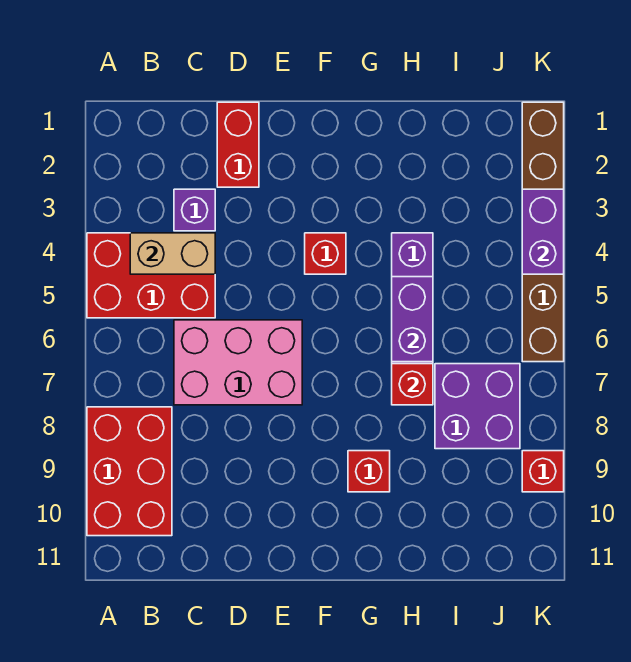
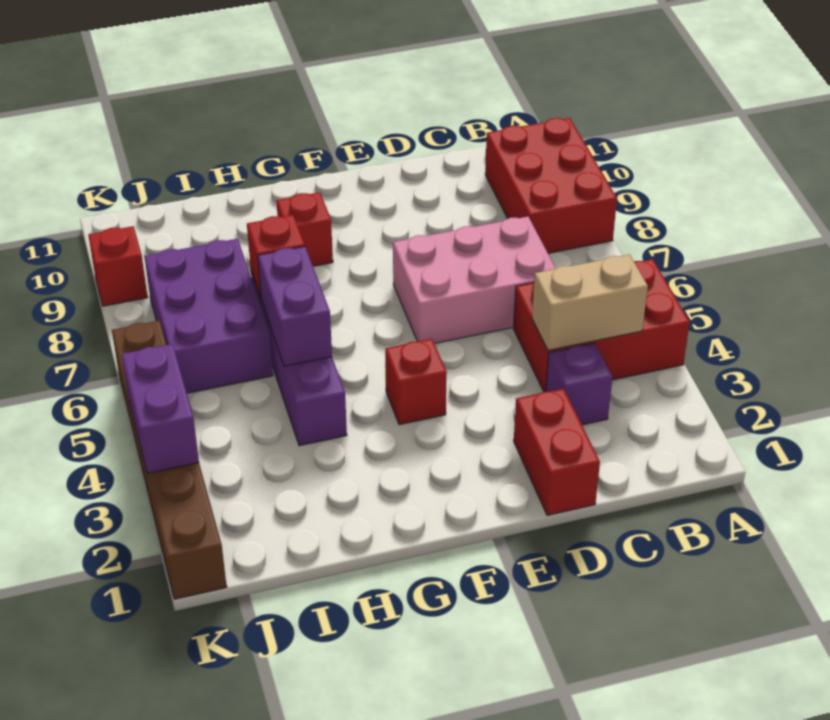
purple brick I7:J8 level 1 -> purple brick I6:J8 level 1

